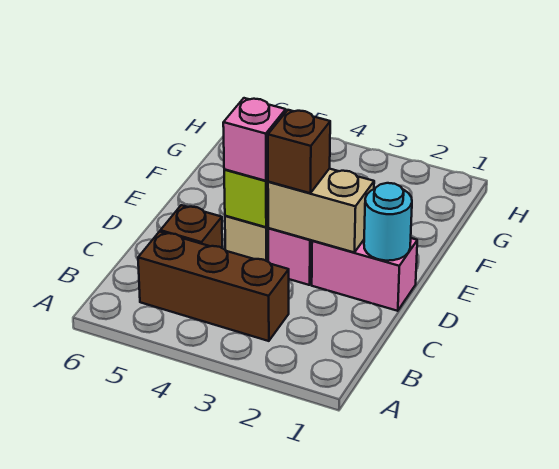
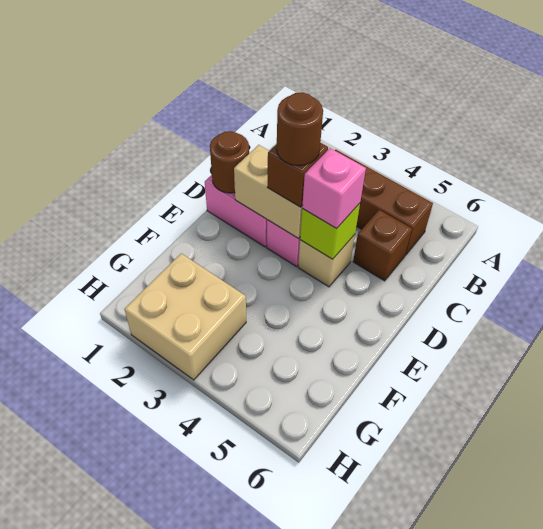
cyan round brick D1 level 2 -> brown round brick D1 level 2
none -> brown round brick D3 level 4
none -> tan brick G2:H3 level 1

